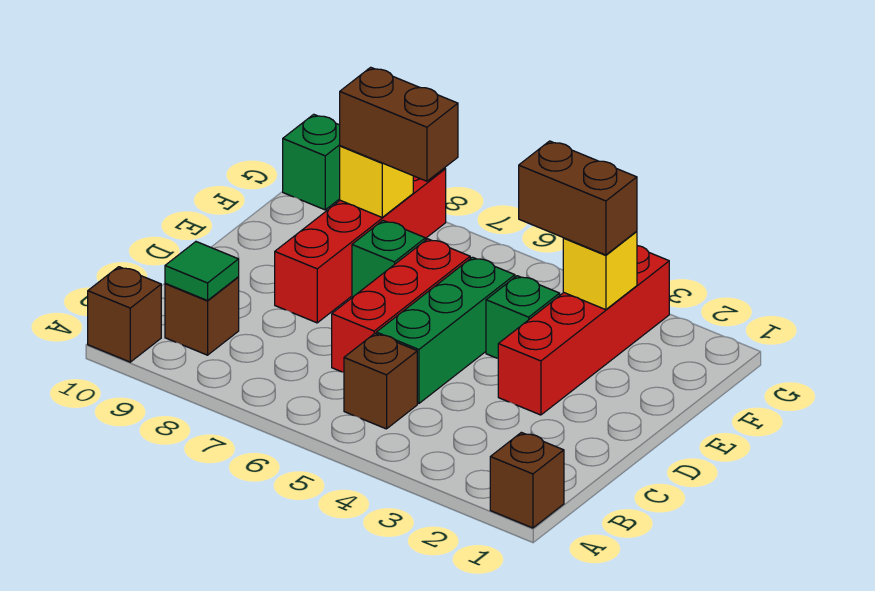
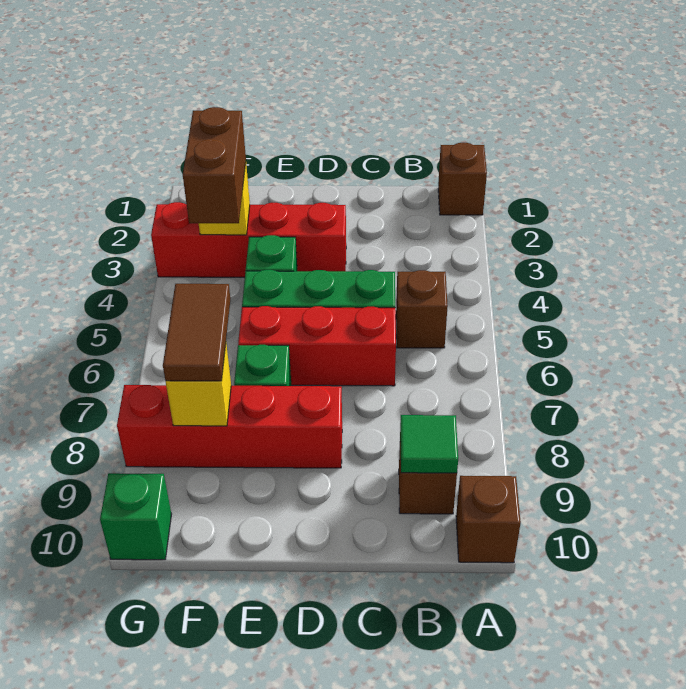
brown brick F7:F8 level 3 -> brown tile F7:F8 level 3

